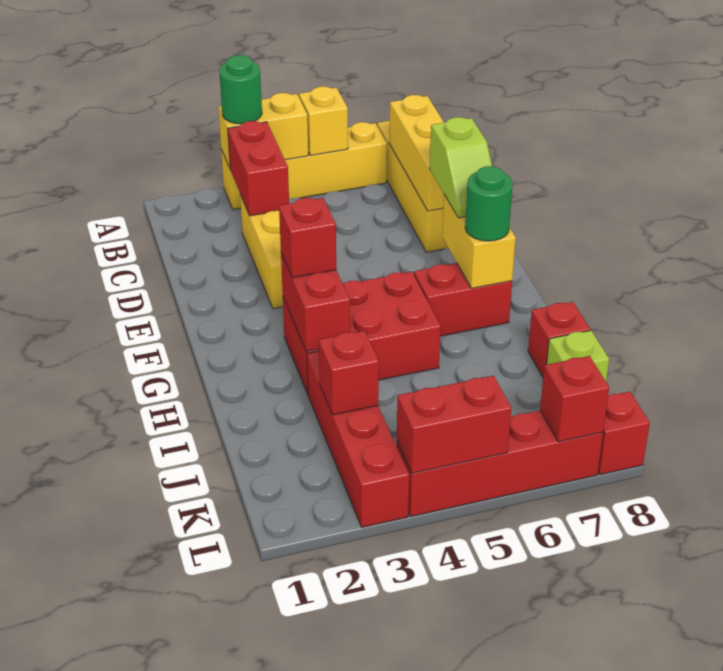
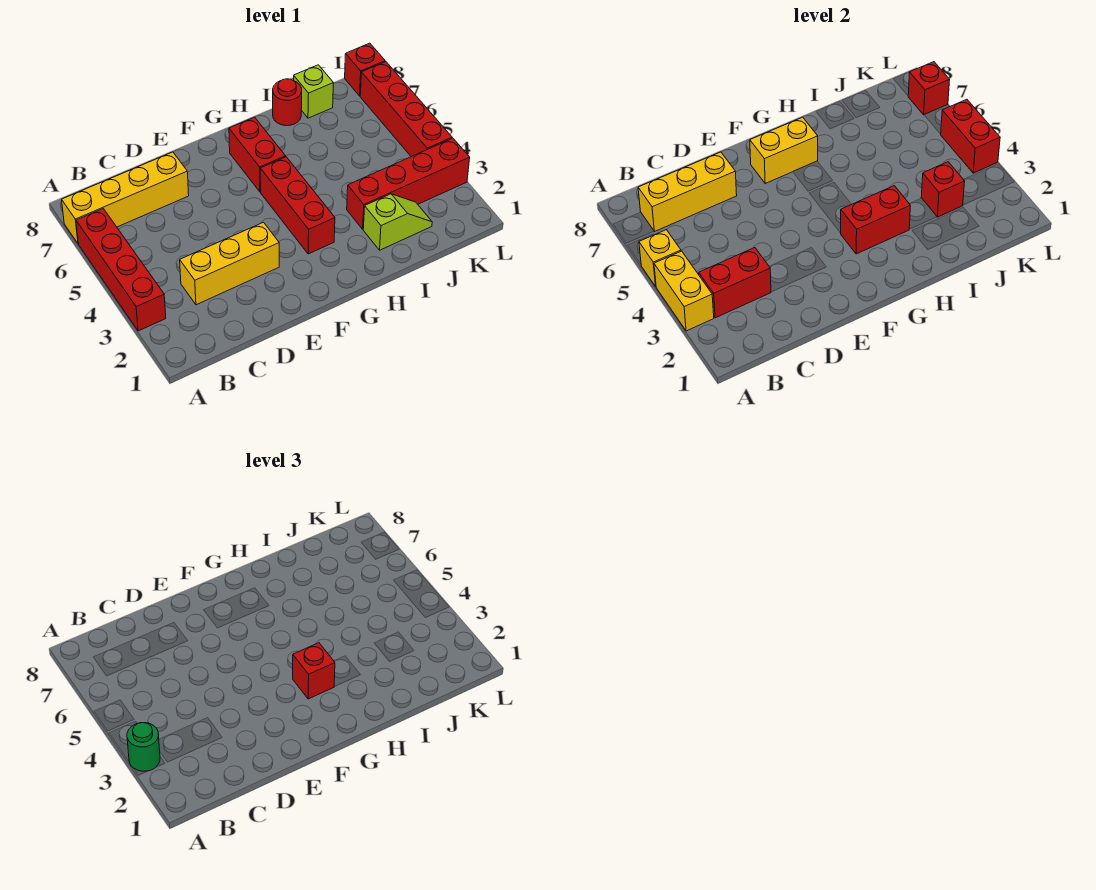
yellow brick A3:A6 level 1 -> red brick A3:A6 level 1
lime slope E7:F7 level 3 top E -> lime slope I2:J2 level 1 top I
red brick G3:H5 level 1 -> red brick G3:G5 level 1
green round brick G7 level 3 -> none
red brick I8 level 1 -> red round brick I8 level 1

